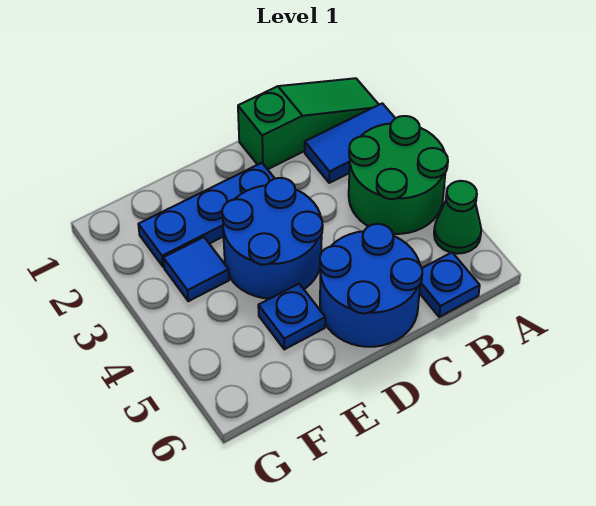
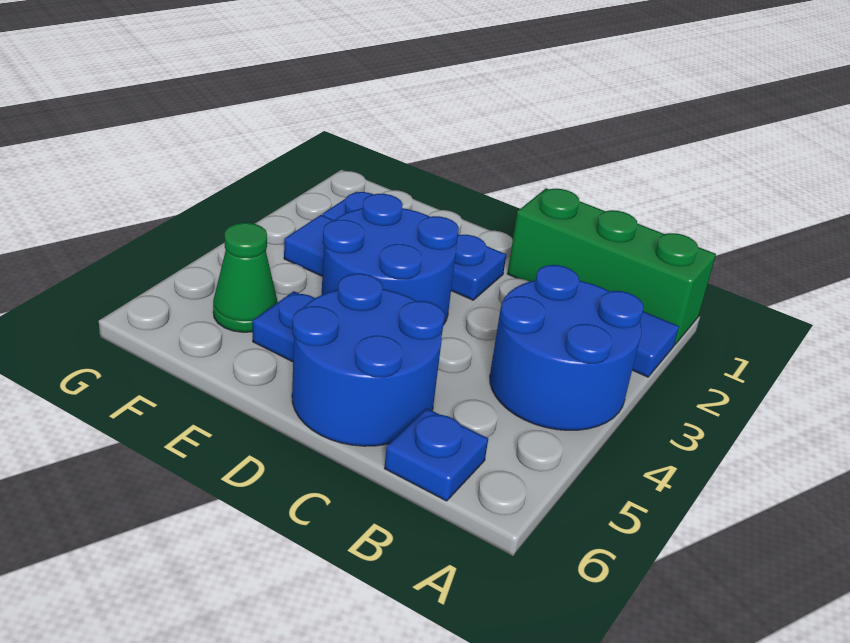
green slope A1:C1 level 1 top C -> green brick A1:C1 level 1
green round brick A3:B4 level 1 -> blue round brick A3:B4 level 1
green cone A5 level 1 -> green cone F5 level 1

